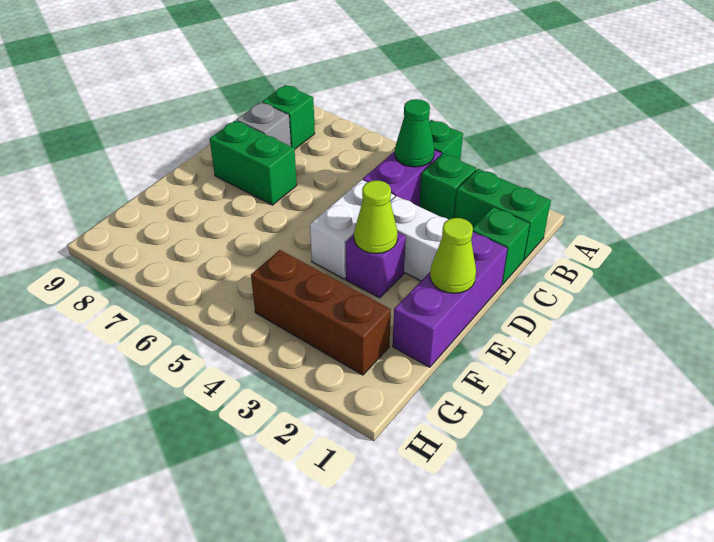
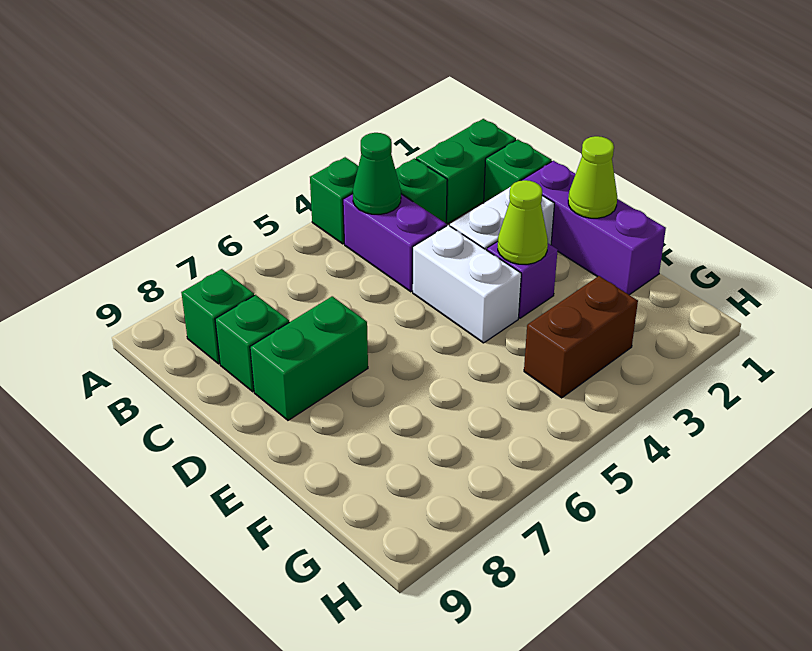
grey brick C8 level 1 -> green brick C8 level 1
brown brick G2:G4 level 1 -> brown brick G3:G4 level 1

